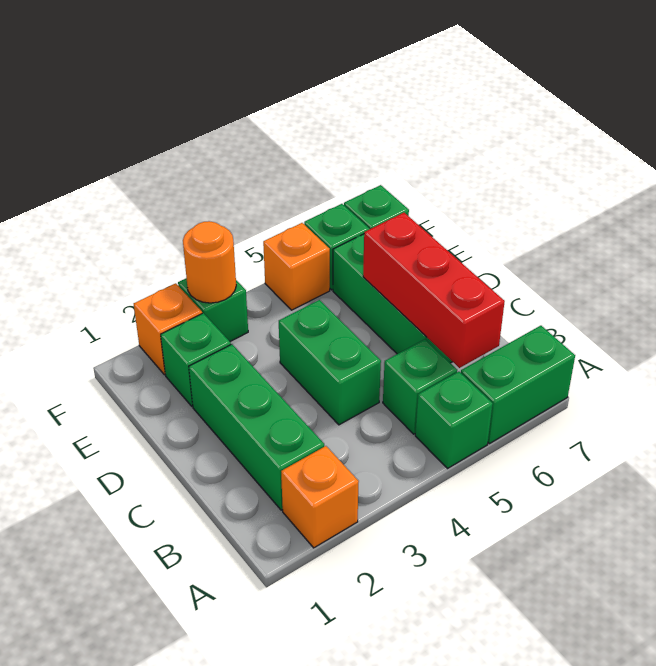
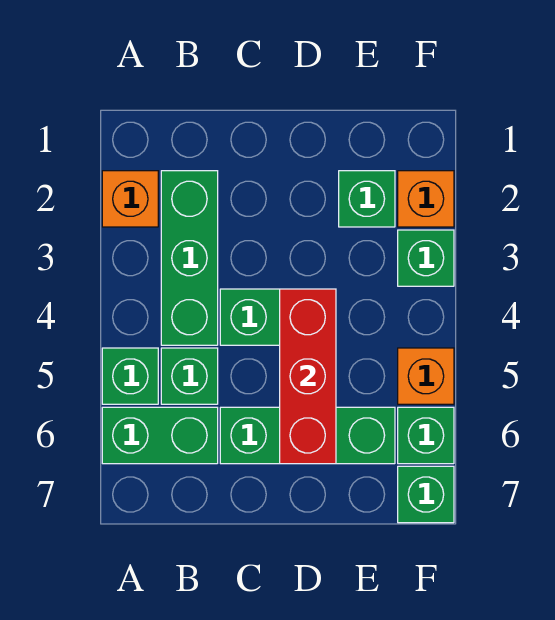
green brick A6:A7 level 1 -> green brick A6:B6 level 1
green brick B2:D2 level 1 -> green brick B2:B4 level 1
red brick B6:D6 level 2 -> red brick D4:D6 level 2
orange round brick F3 level 2 -> none

